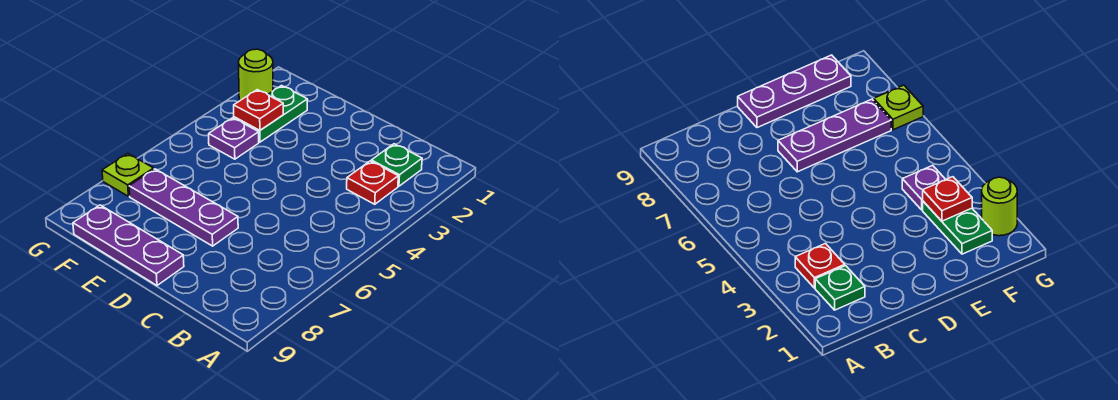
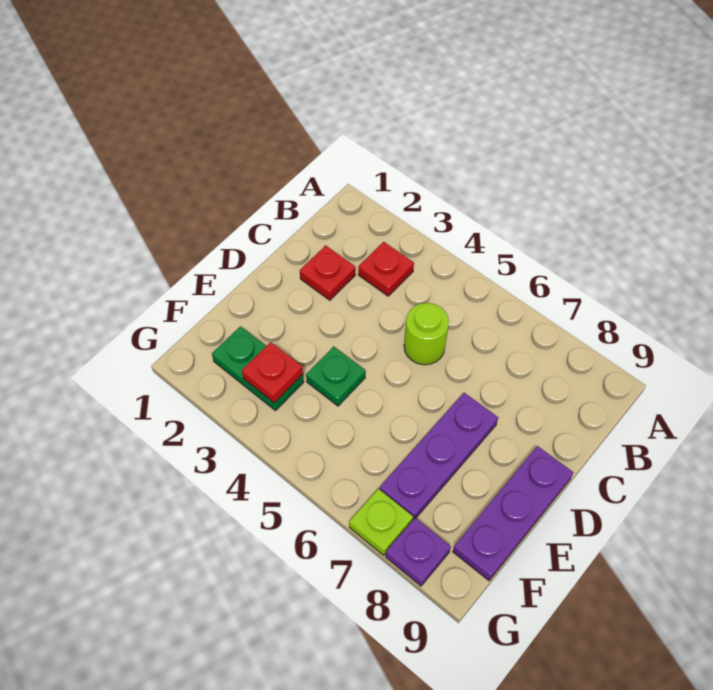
green plate B2 level 1 -> green plate E4 level 1
none -> red plate C2 level 1
purple plate F4 level 1 -> purple plate G8 level 1
lime round brick G2 level 1 -> lime round brick C5 level 1

